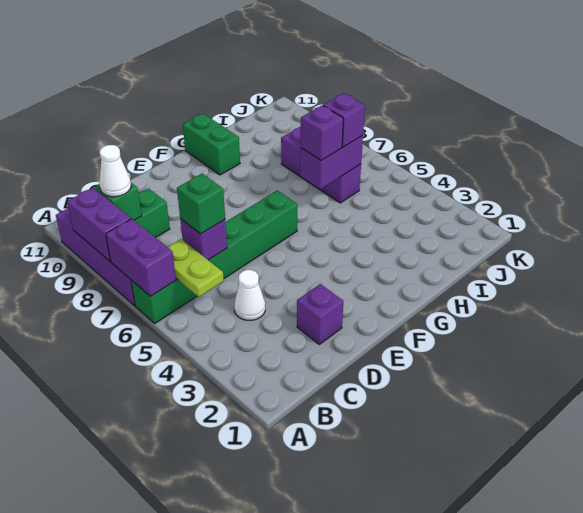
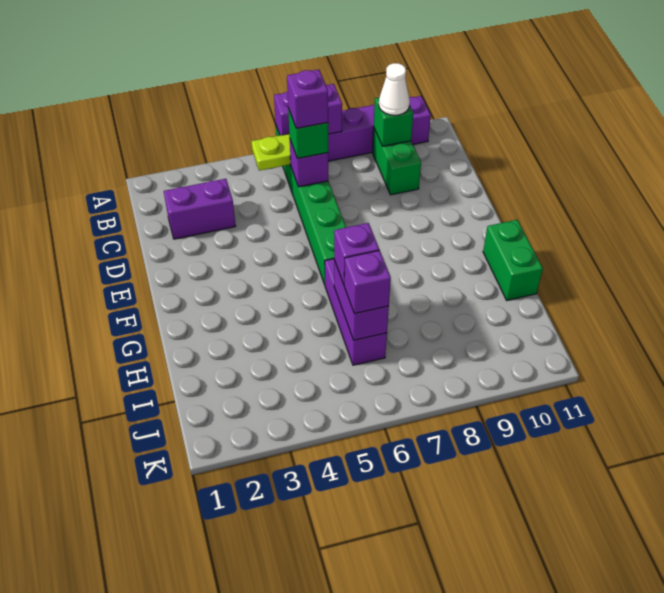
purple brick A8:A9 level 2 -> purple brick C2:C3 level 1
white cone C4 level 1 -> none
purple brick D2 level 1 -> purple brick C6 level 4
green brick G10:G11 level 1 -> green brick G11:H11 level 1
purple brick I6:I8 level 1 -> purple brick G6:I6 level 1

